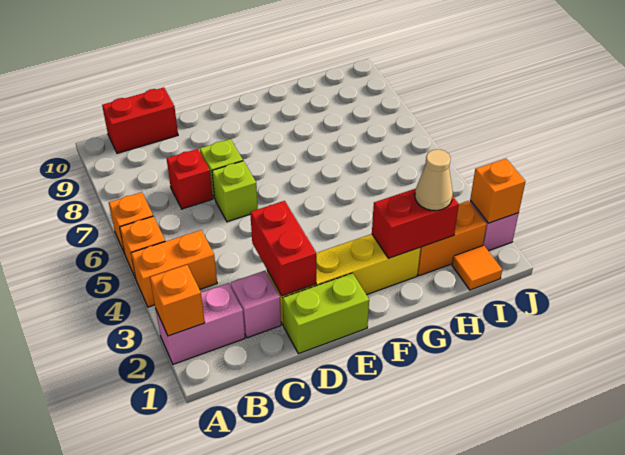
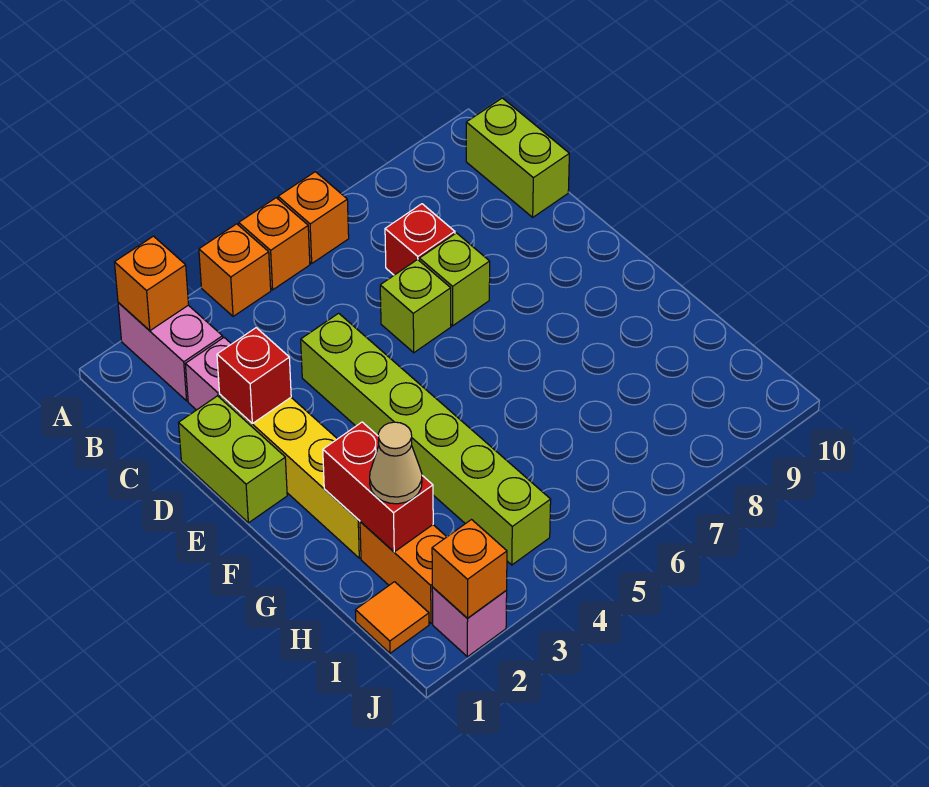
orange brick A4:B4 level 1 -> orange brick A4 level 1
red brick B10:C10 level 1 -> lime brick B10:C10 level 1
red brick D2:D3 level 2 -> red brick D2 level 2
none -> lime brick D4:I4 level 1

